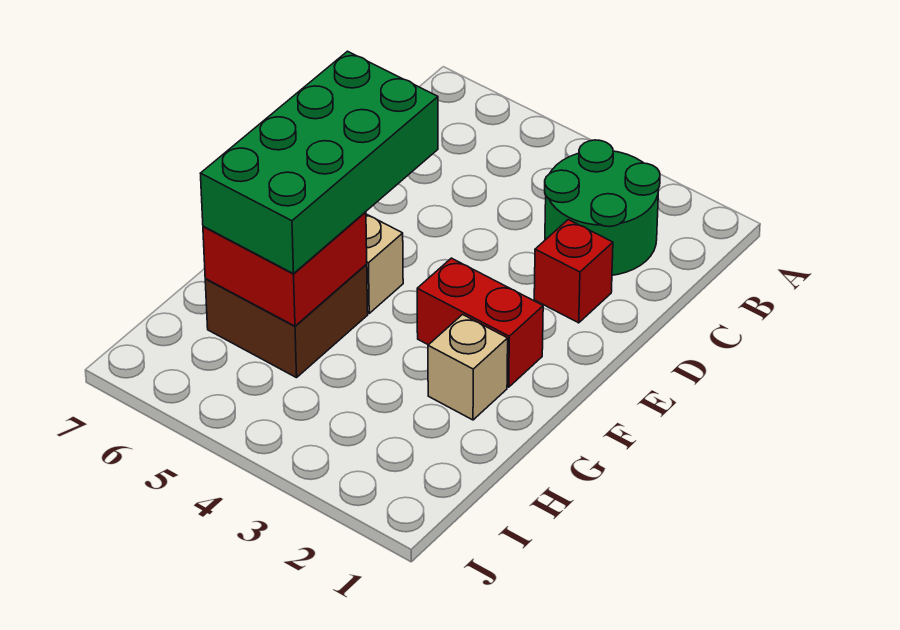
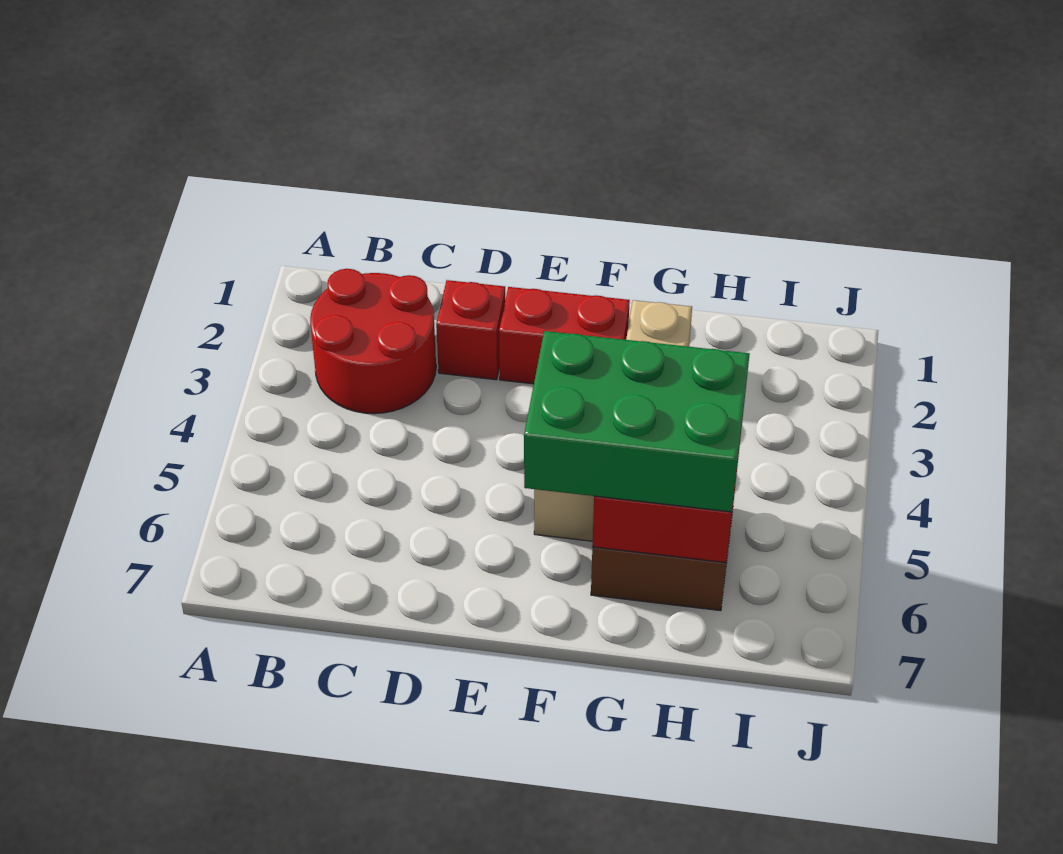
green round brick B2:C3 level 1 -> red round brick B2:C3 level 1
green brick E5:H6 level 3 -> green brick F5:H6 level 3
red brick F2:F3 level 1 -> red brick E2:F2 level 1

